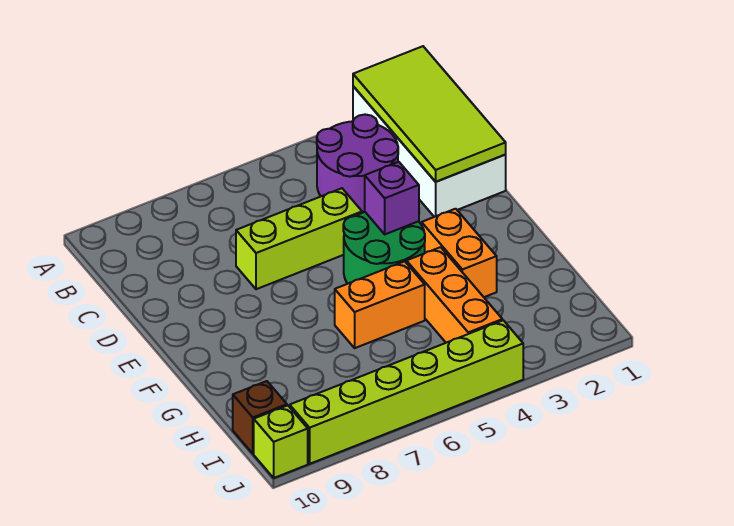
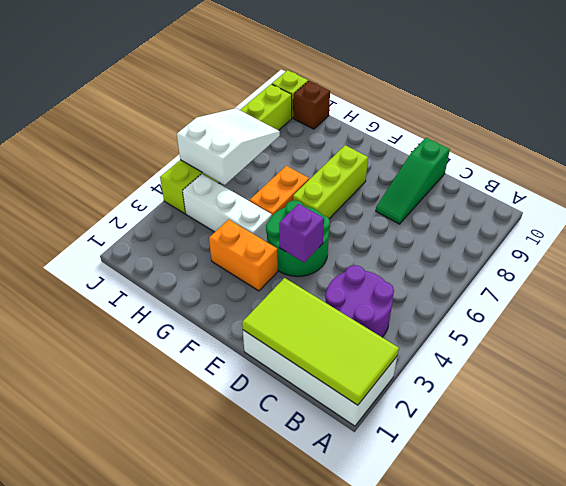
lime brick D5:D7 level 1 -> lime brick F6:F8 level 1
none -> green slope D8:D10 level 1 top 10
orange brick G4:I4 level 1 -> white brick G4:I4 level 1
none -> white slope I5:J7 level 2 top 5

